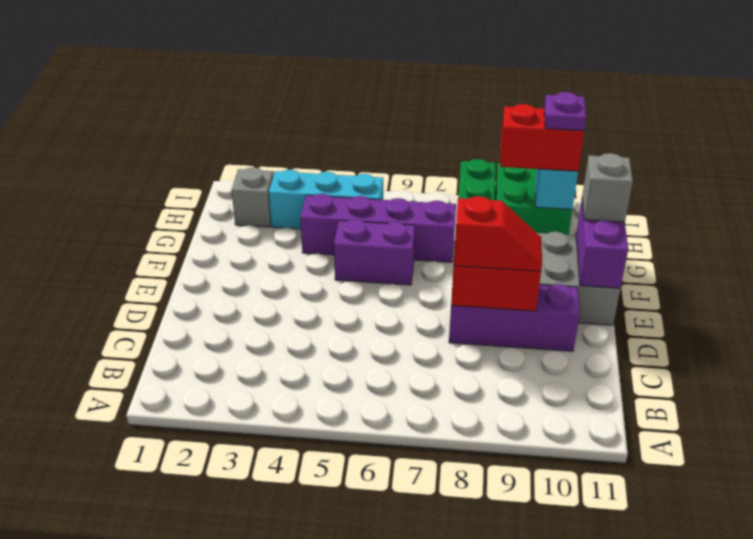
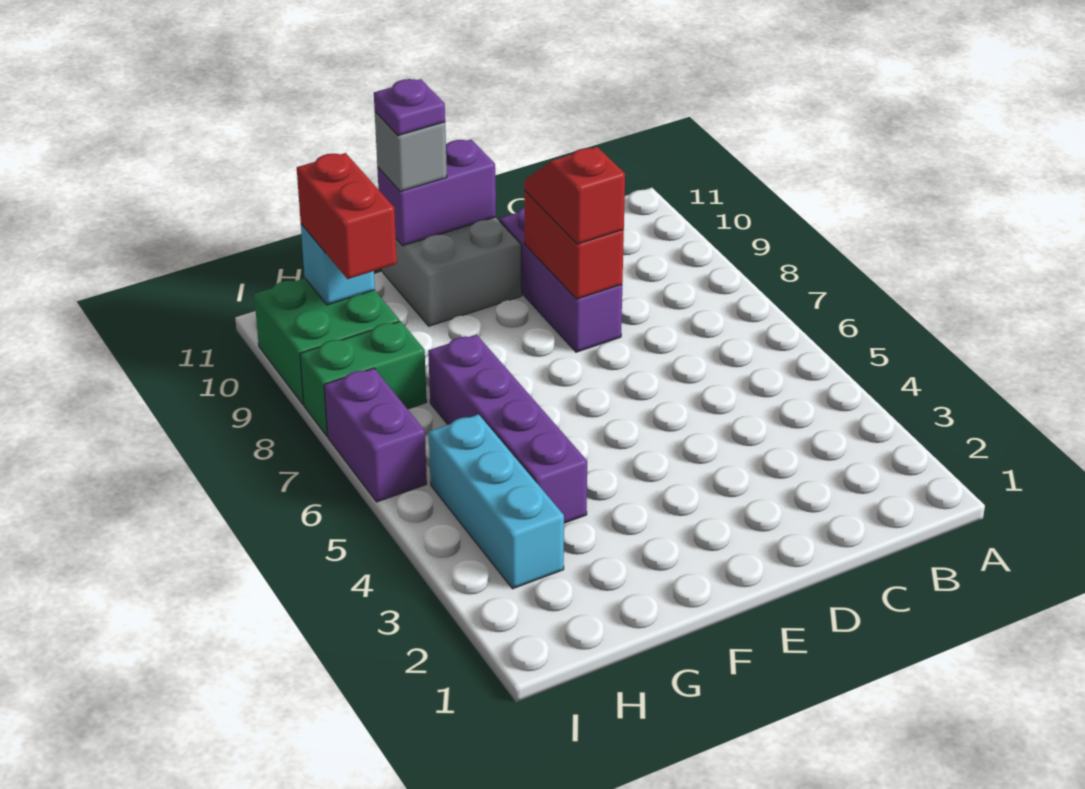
purple brick F5:F6 level 1 -> purple brick I6:I7 level 1
grey brick H2 level 1 -> none
purple plate H10 level 4 -> purple plate F11 level 4

